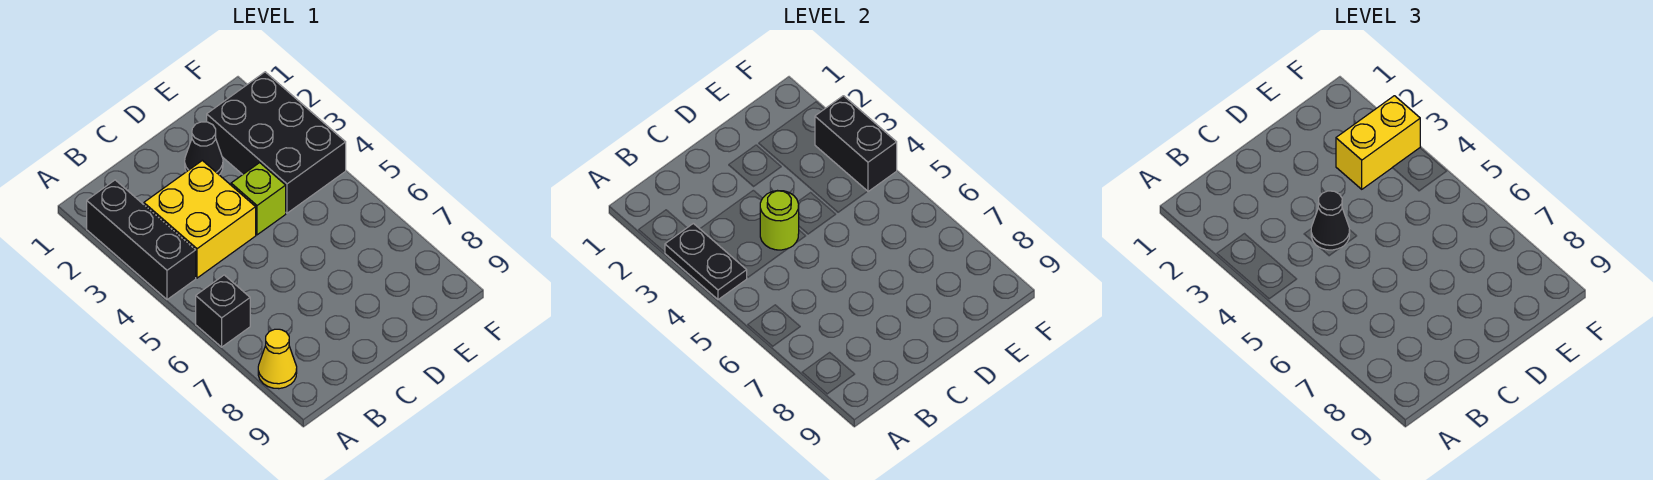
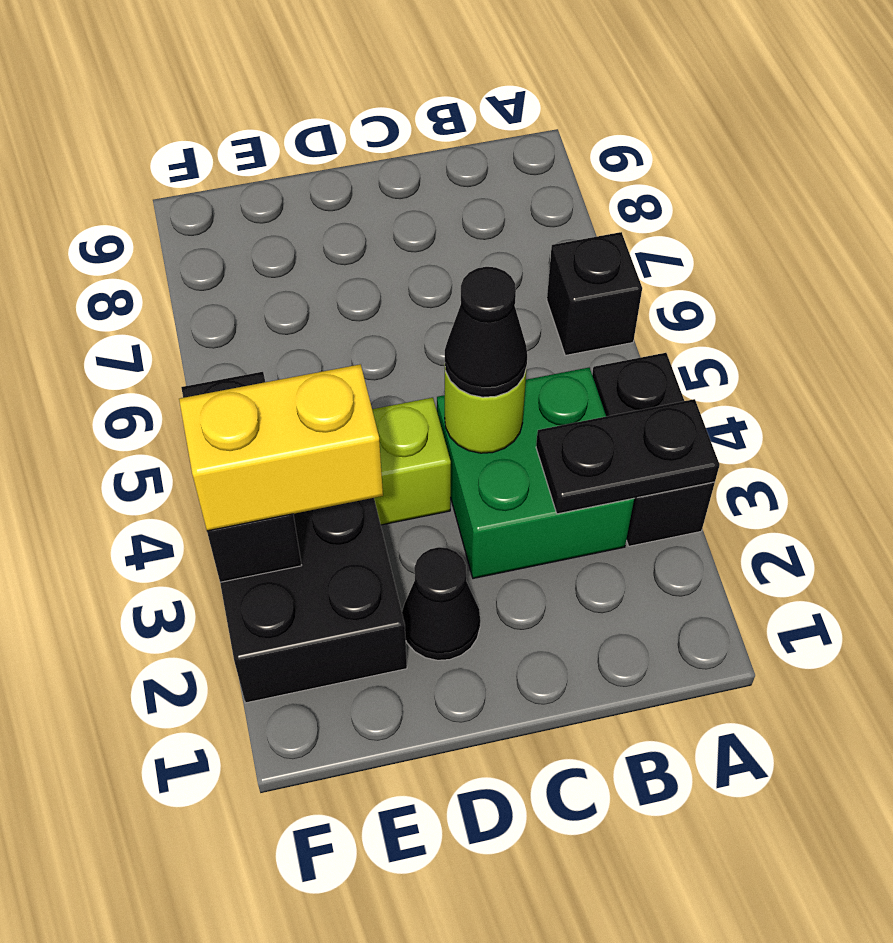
black brick A2:A4 level 1 -> black brick A3:A4 level 1
black plate A3:A4 level 2 -> black plate A3:B3 level 2
yellow cone A8 level 1 -> none
yellow brick B3:C4 level 1 -> green brick B3:C4 level 1

